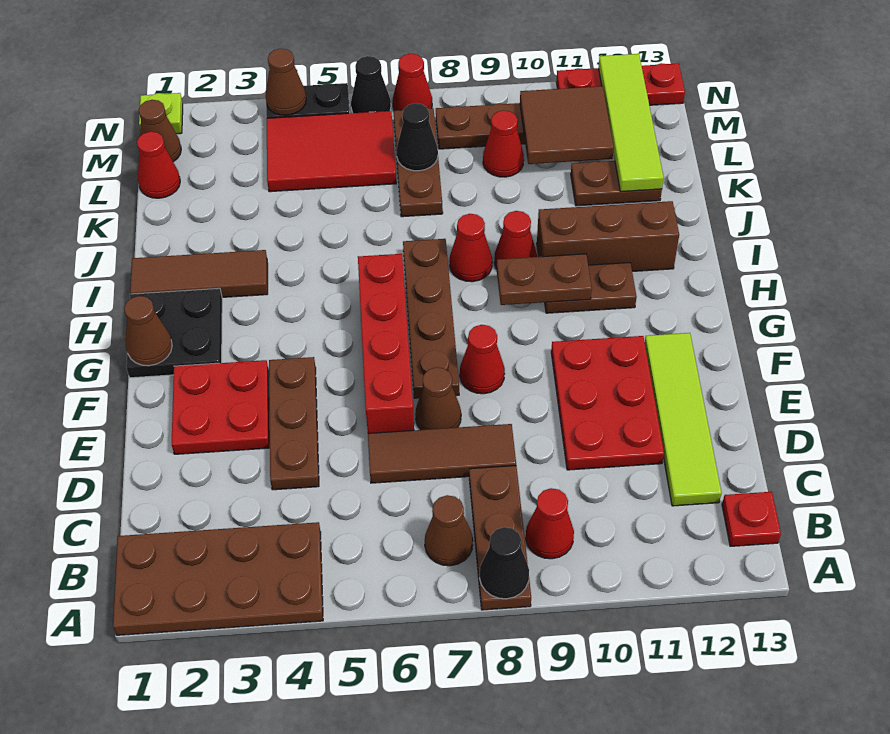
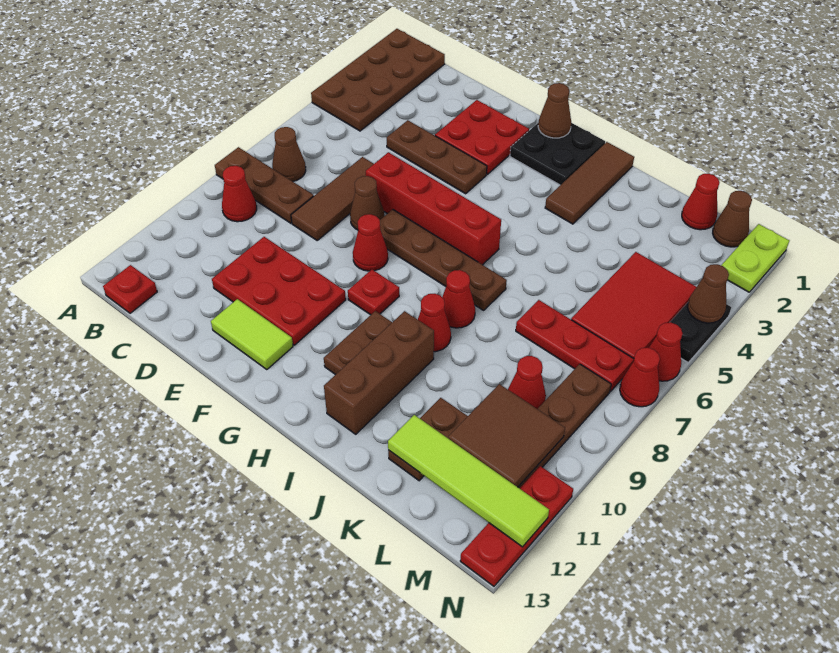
black cone A8 level 2 -> none
lime tile C12:F12 level 1 -> lime tile E12:F12 level 1
none -> red plate G9 level 1
brown plate H9:H10 level 2 -> none
brown plate K7:M7 level 1 -> red plate K7:M7 level 1
black cone L7 level 2 -> none
lime plate N1 level 1 -> lime plate N1:N2 level 1
black cone N6 level 1 -> red cone N6 level 1

